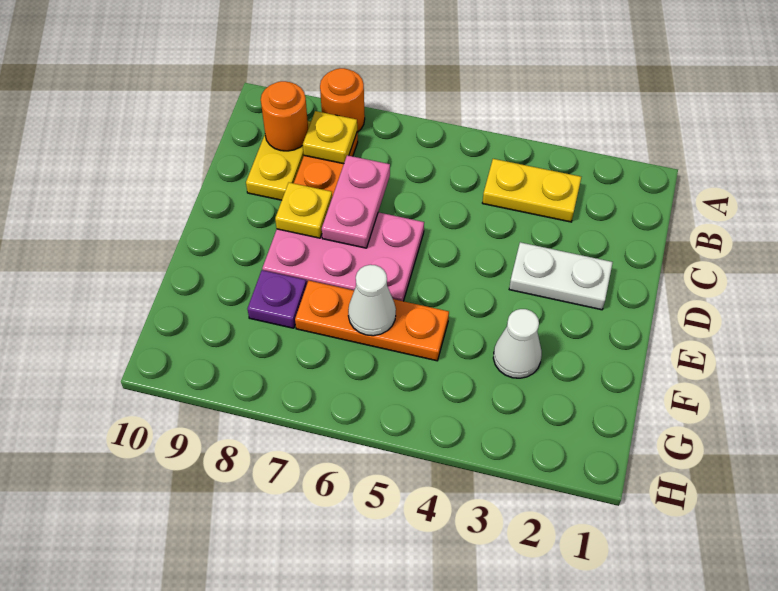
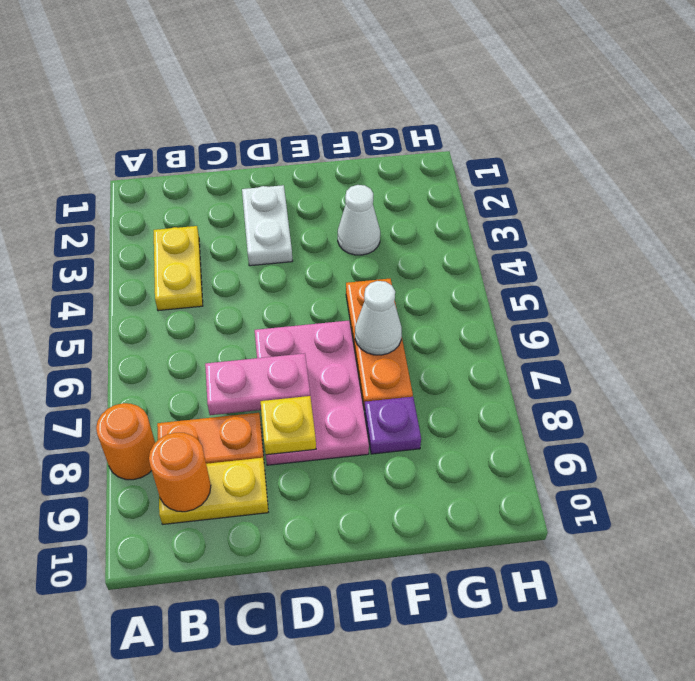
yellow plate B8 level 2 -> none

